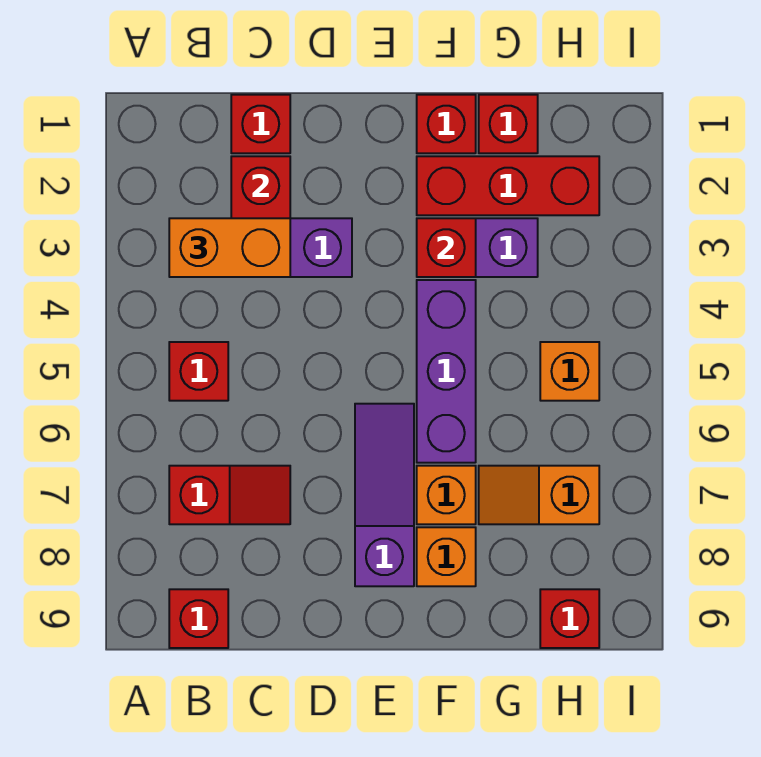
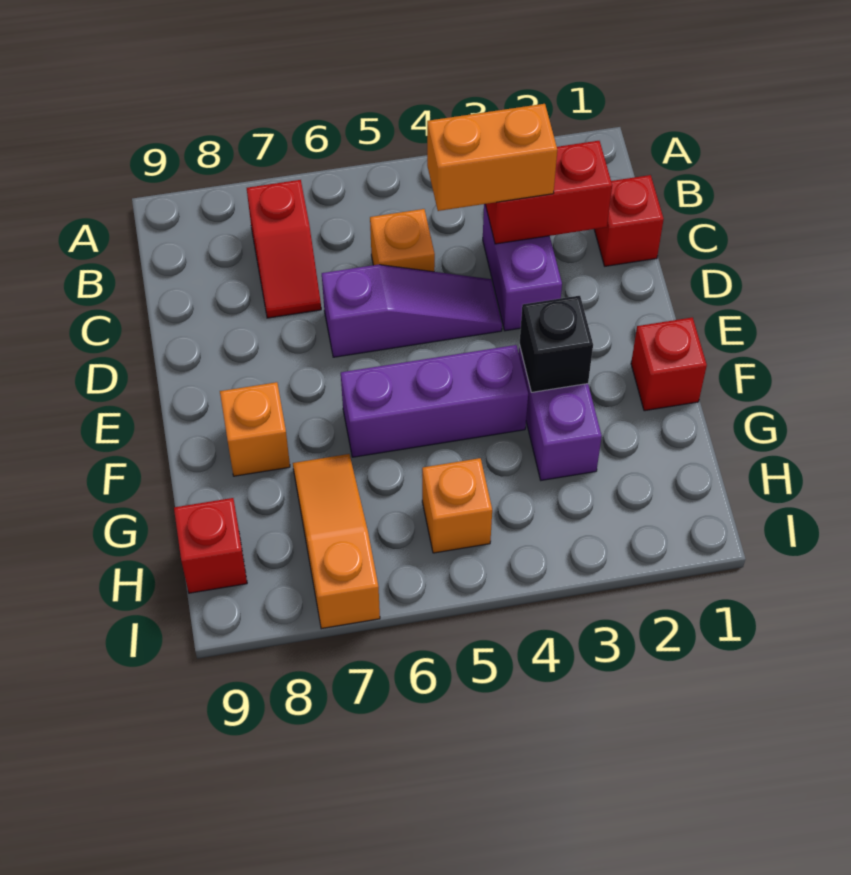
orange brick B3:C3 level 3 -> orange brick C3:C4 level 3
red brick B5 level 1 -> none
red brick B9 level 1 -> none
purple slope E6:E8 level 1 top 8 -> purple slope D4:D6 level 1 top 6
red brick F2:H2 level 1 -> none
red brick F3 level 2 -> black brick F3 level 2
orange brick F7 level 1 -> orange brick C5 level 1
red brick G1 level 1 -> none
orange slope G7:H7 level 1 top H -> orange slope G7:I7 level 1 top I

